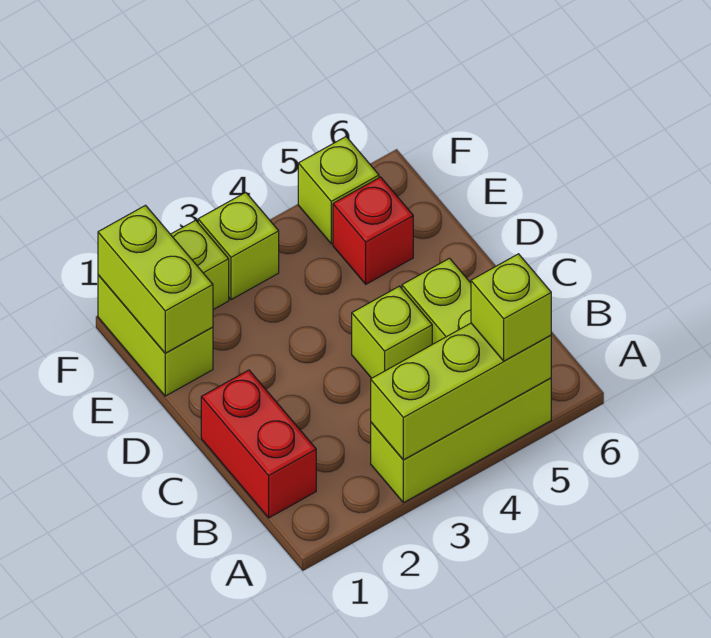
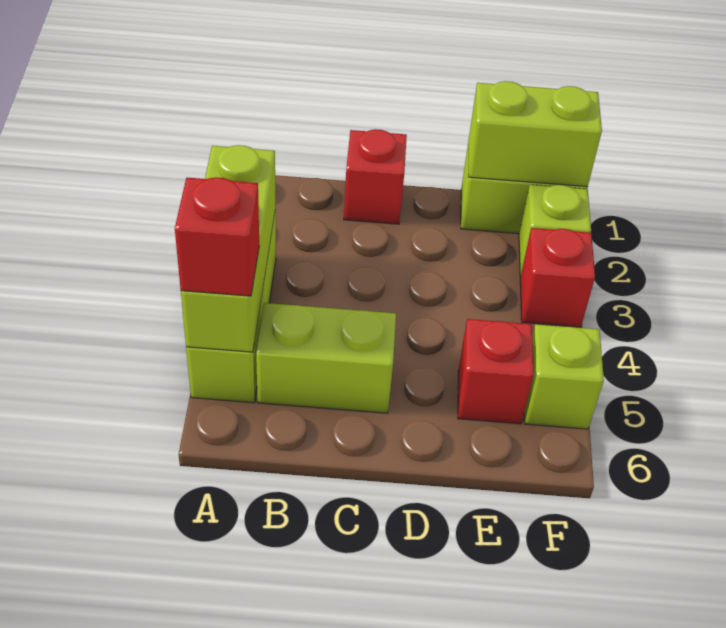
lime brick A5 level 3 -> red brick A5 level 3
red brick B1:C1 level 1 -> red brick C1 level 1
lime brick C4 level 1 -> none
lime brick F3 level 1 -> red brick F3 level 1

